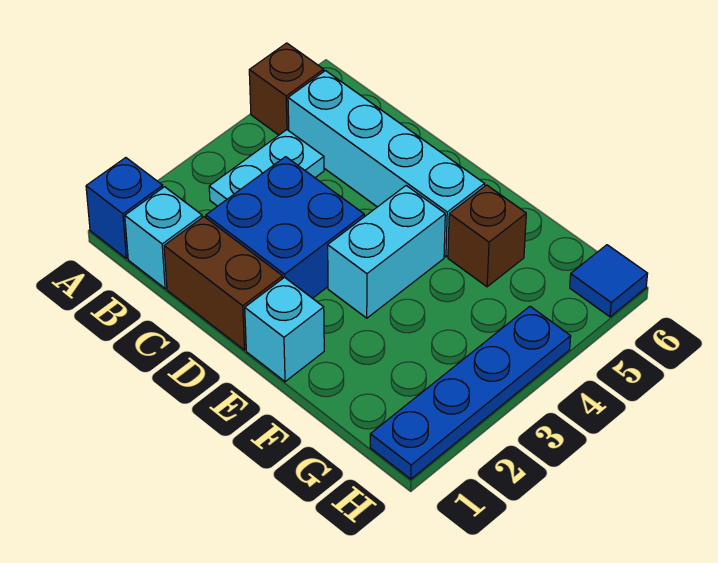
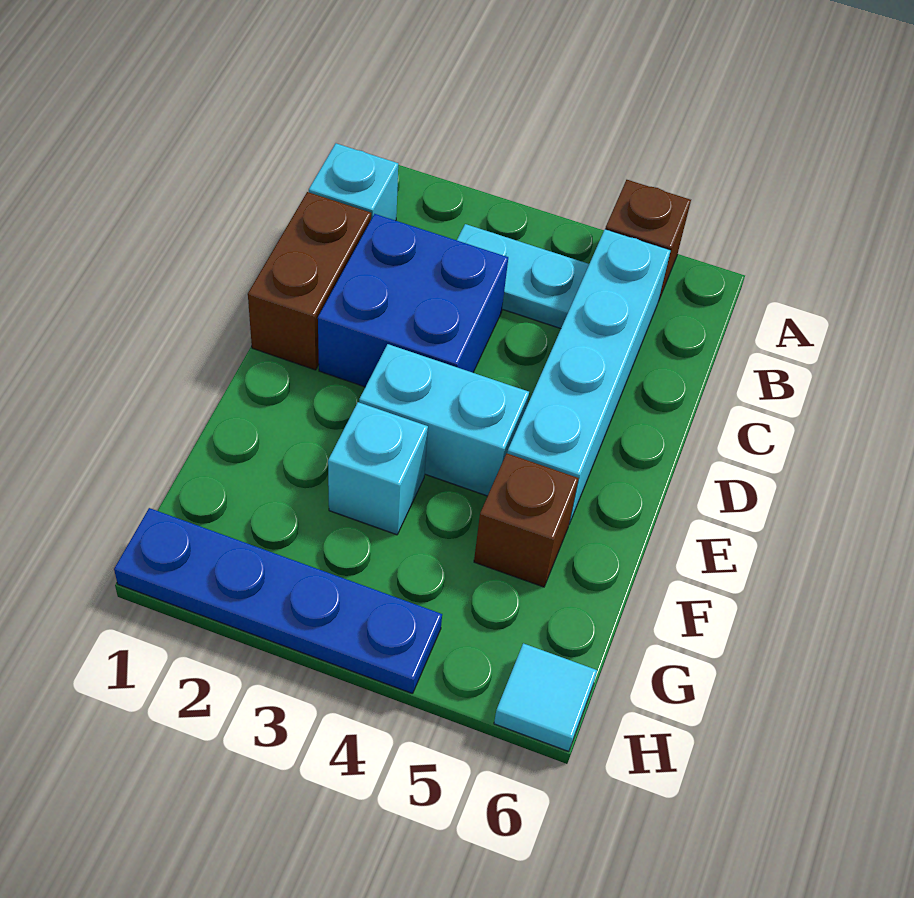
blue brick A1 level 1 -> none
cyan brick E1 level 1 -> cyan brick F3 level 1
blue tile H6 level 1 -> cyan tile H6 level 1

